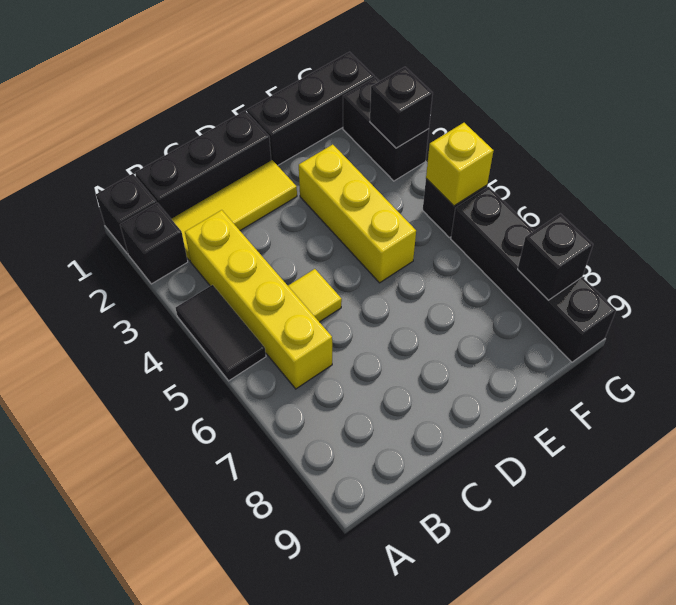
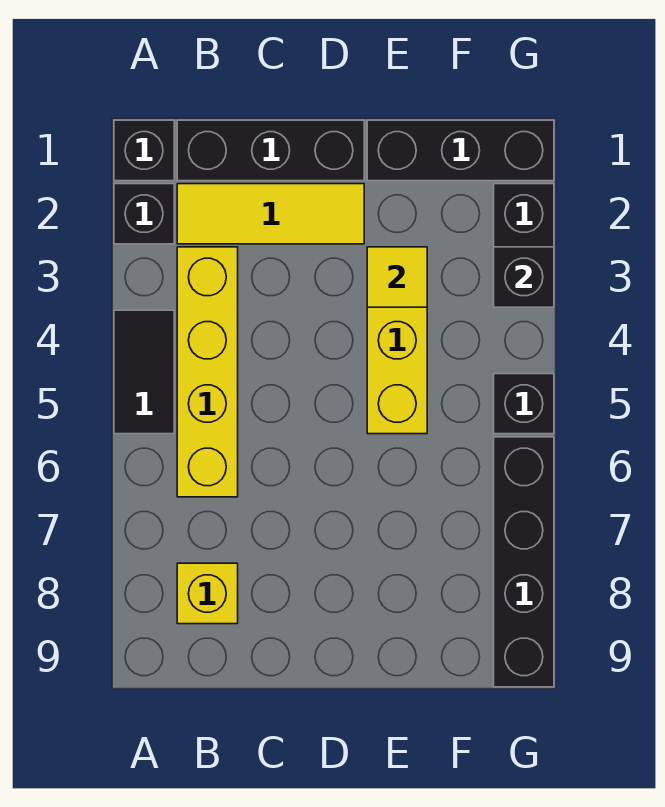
yellow tile C5 level 1 -> yellow tile E3 level 2
yellow brick G5 level 2 -> yellow brick B8 level 1
black brick G8 level 2 -> none

